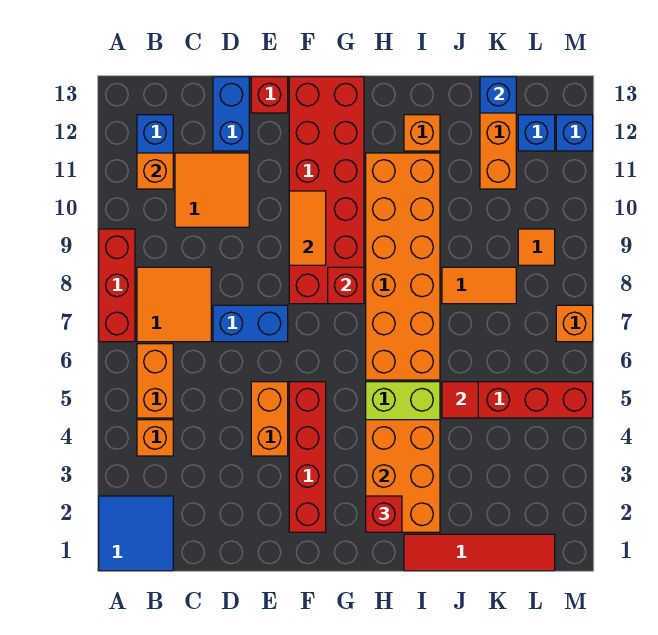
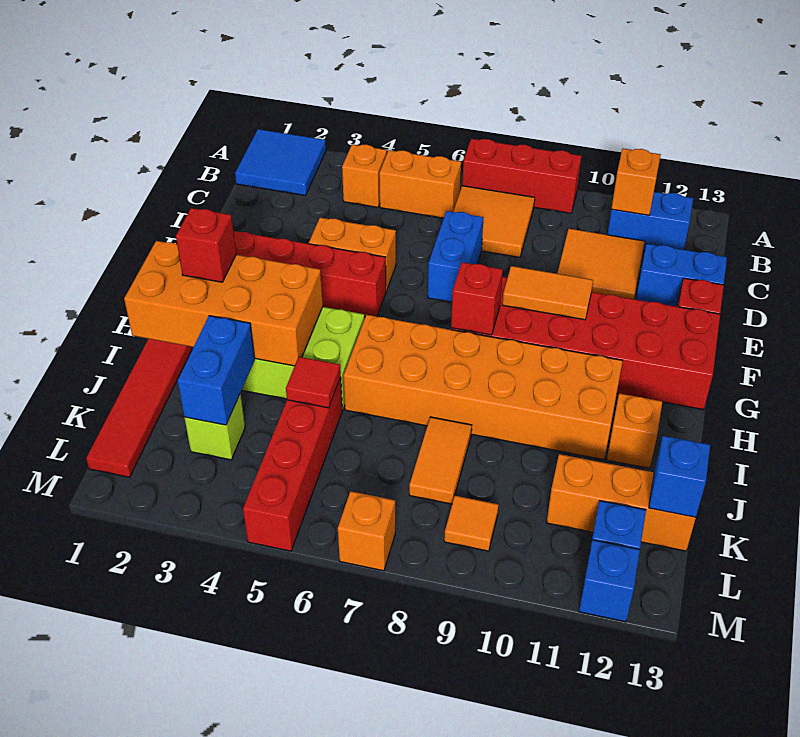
orange brick H2:I4 level 2 -> orange brick H1:I4 level 2
none -> blue brick J3:K3 level 2
none -> lime brick K3 level 1

